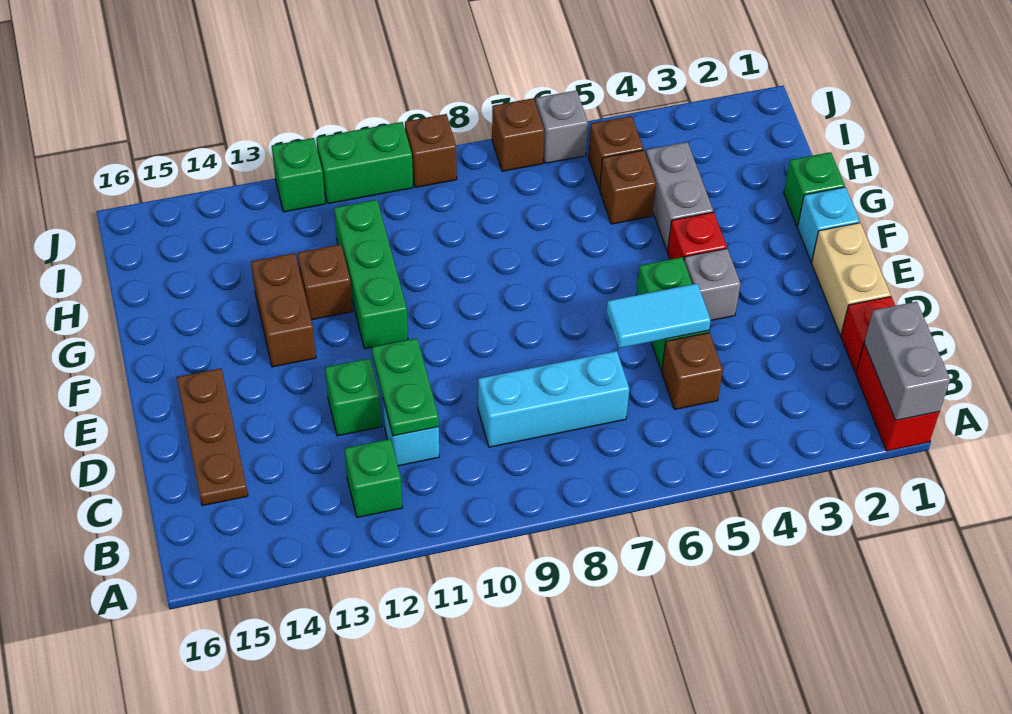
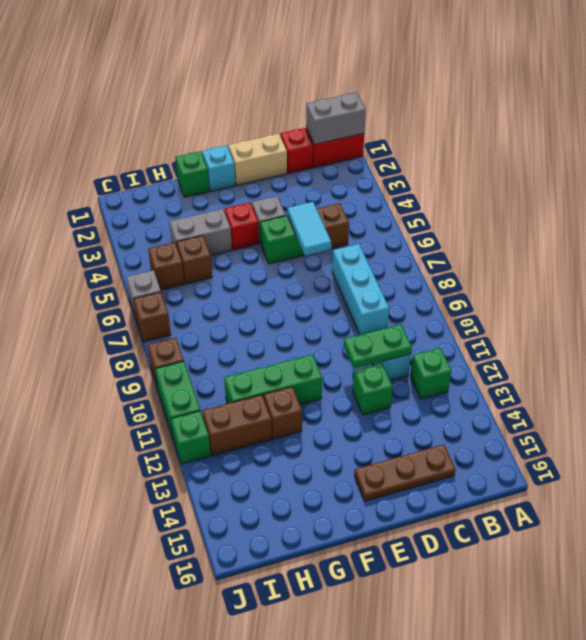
brown brick F13:G13 level 1 -> brown brick H12:I12 level 1

